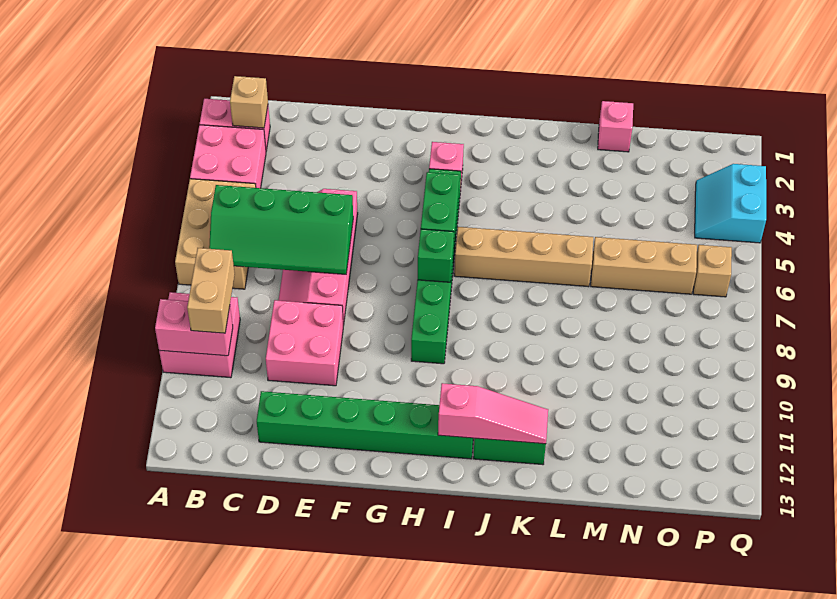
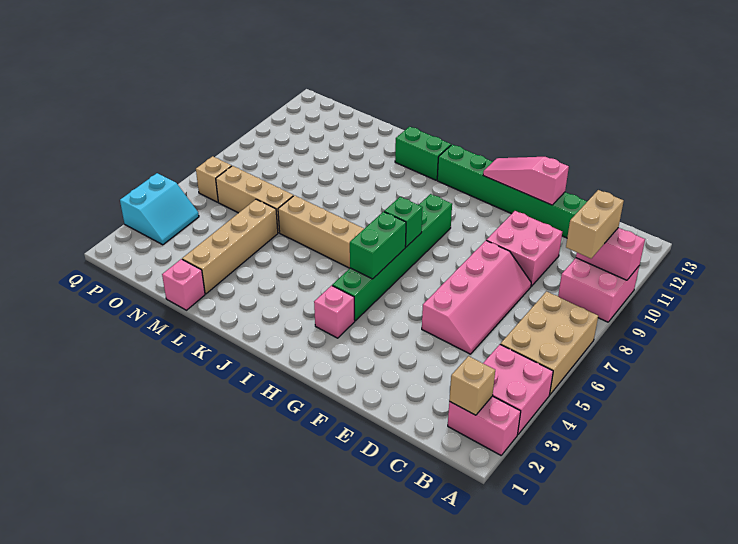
green slope B6:E7 level 2 top 6 -> none
pink slope I12:K12 level 2 top I -> pink slope E12:G12 level 2 top E
none -> tan brick M2:M5 level 1

